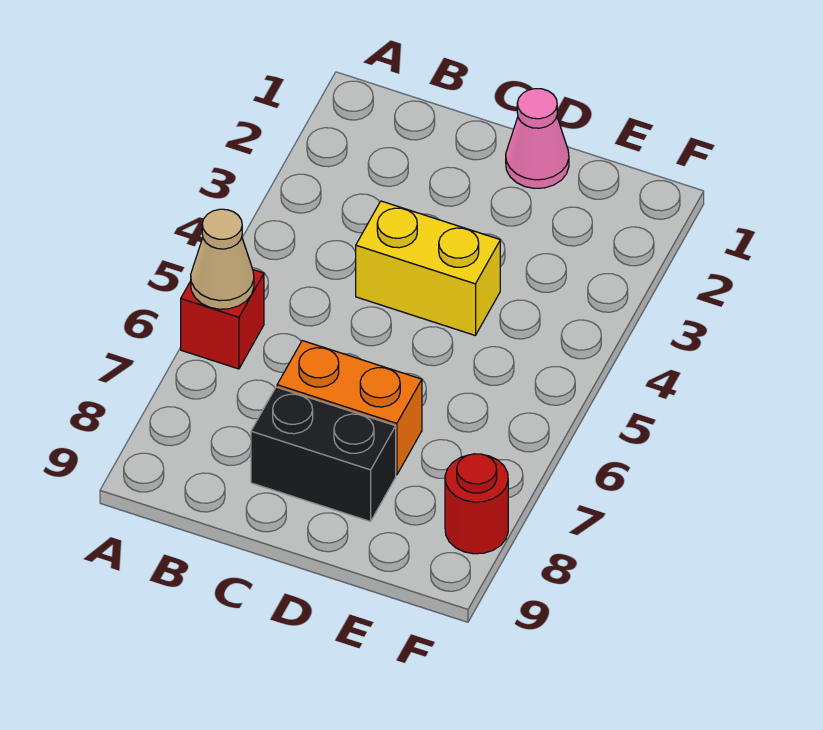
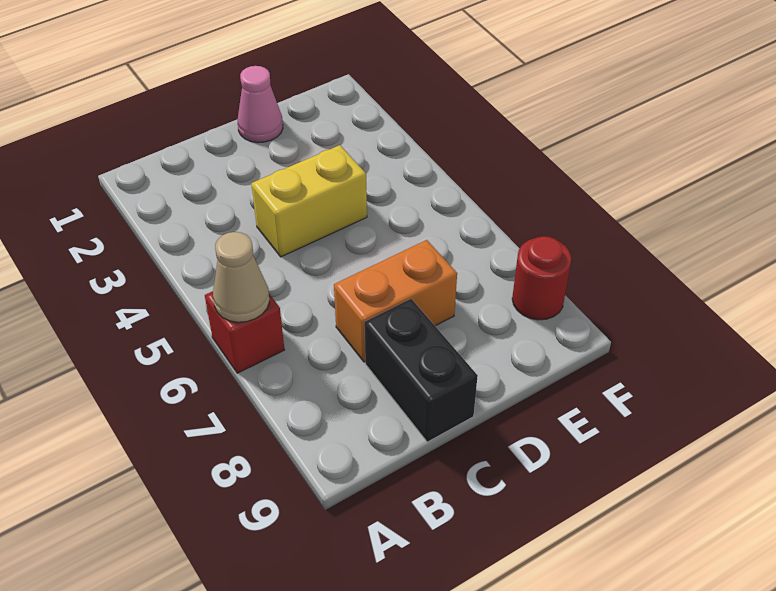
black brick C8:D8 level 1 -> black brick C8:C9 level 1

